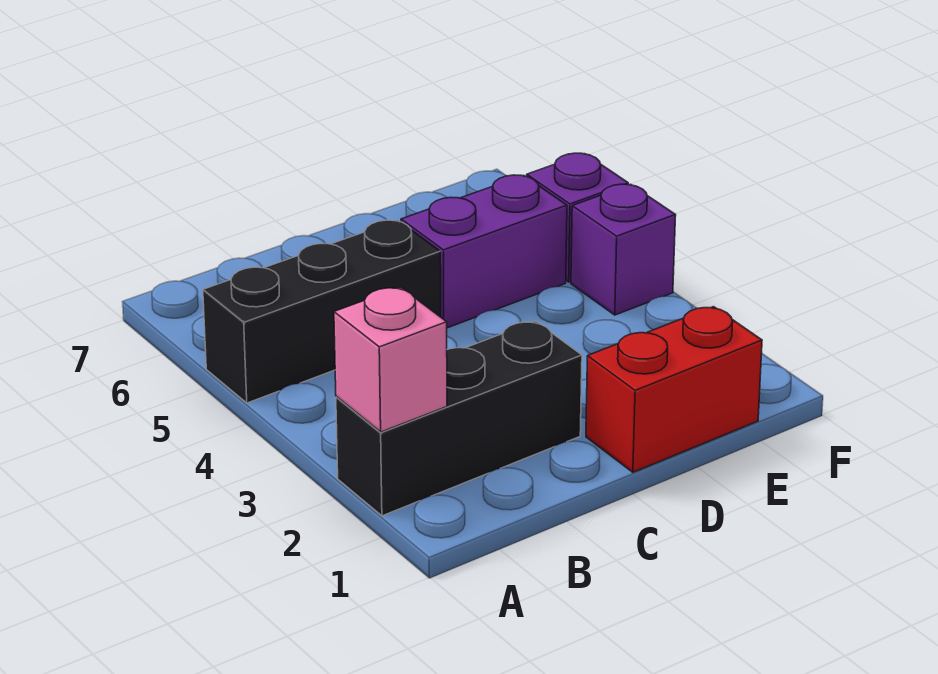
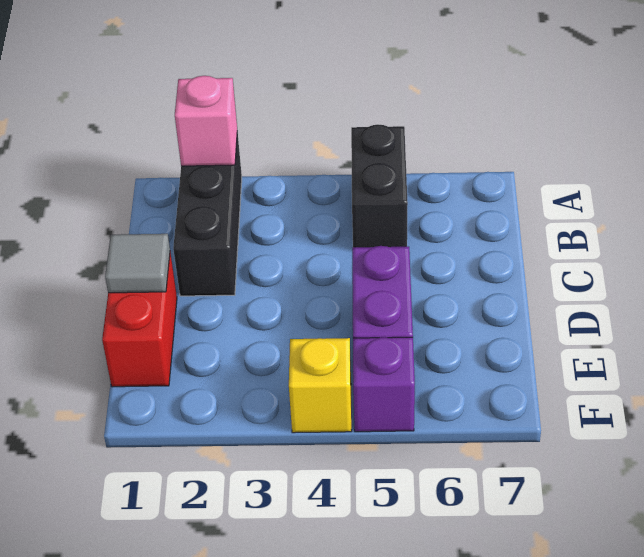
black brick A5:C5 level 1 -> black brick A5:B5 level 1
none -> grey tile D1 level 2
purple brick F4 level 1 -> yellow brick F4 level 1

